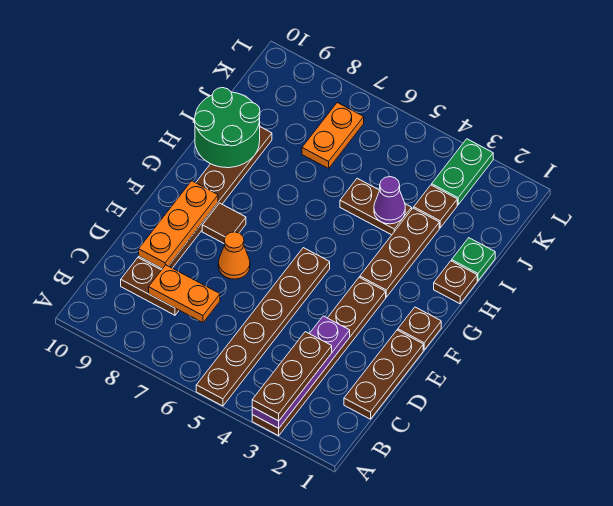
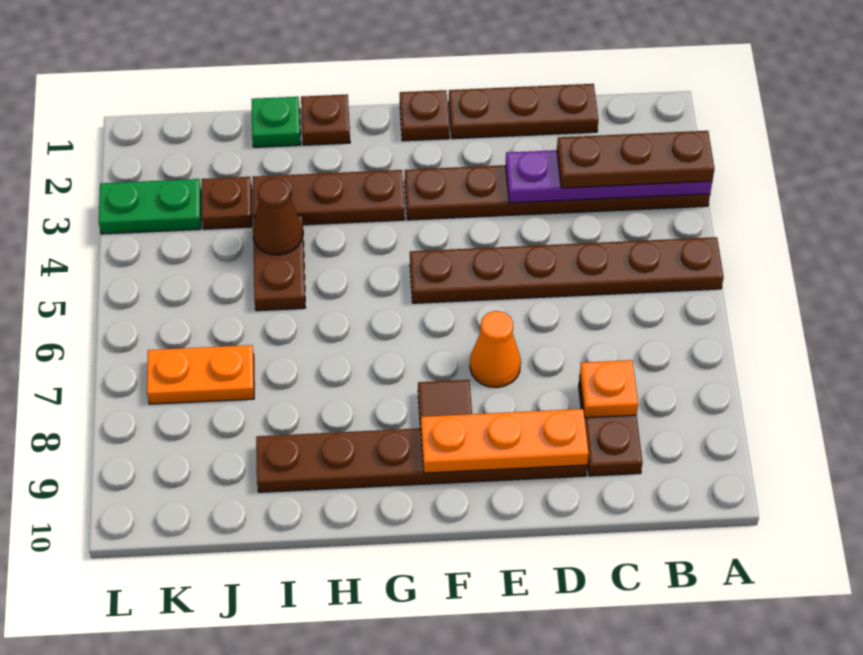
orange plate C7:C8 level 2 -> orange plate C8 level 2
green round brick H9:I10 level 2 -> none
purple cone I4 level 2 -> brown cone I4 level 2

